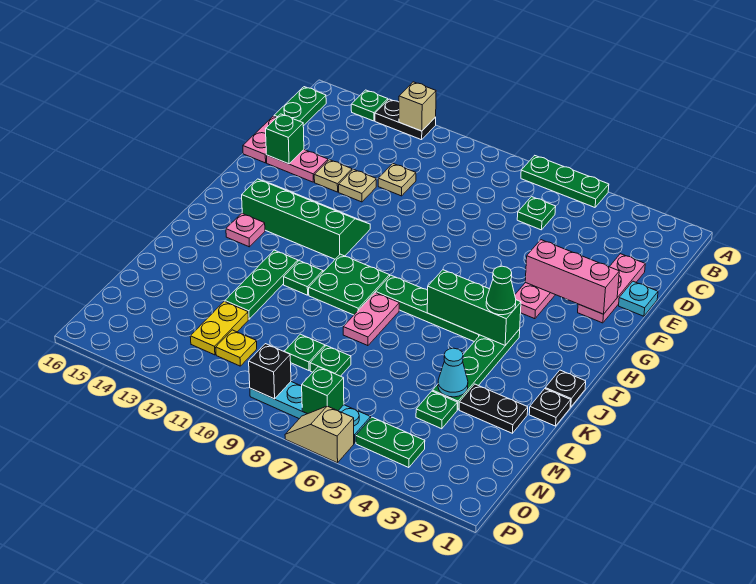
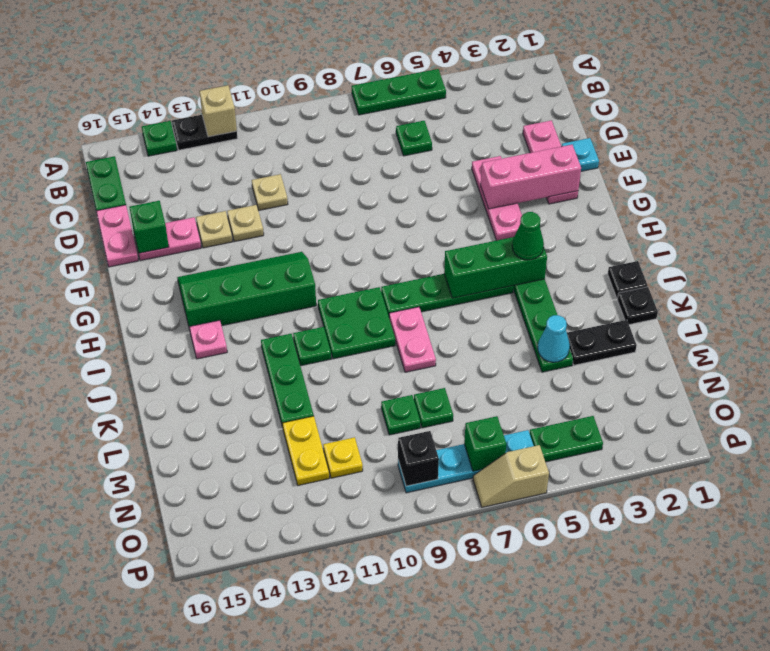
green plate M4 level 1 -> none

